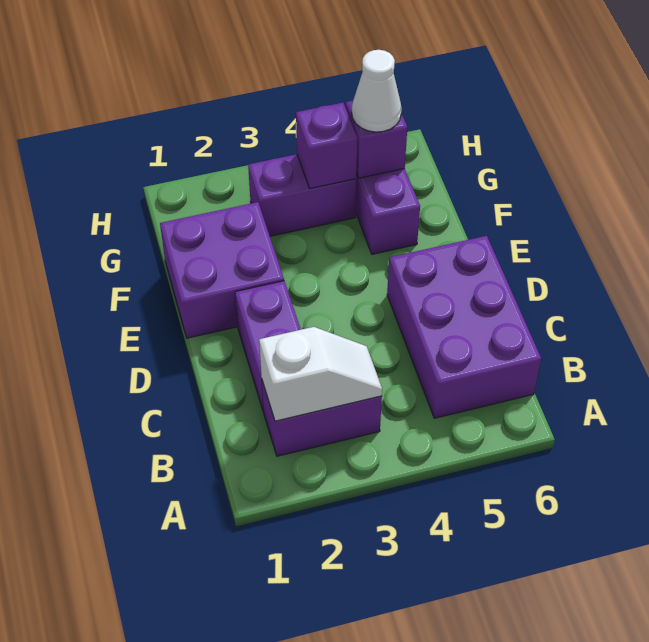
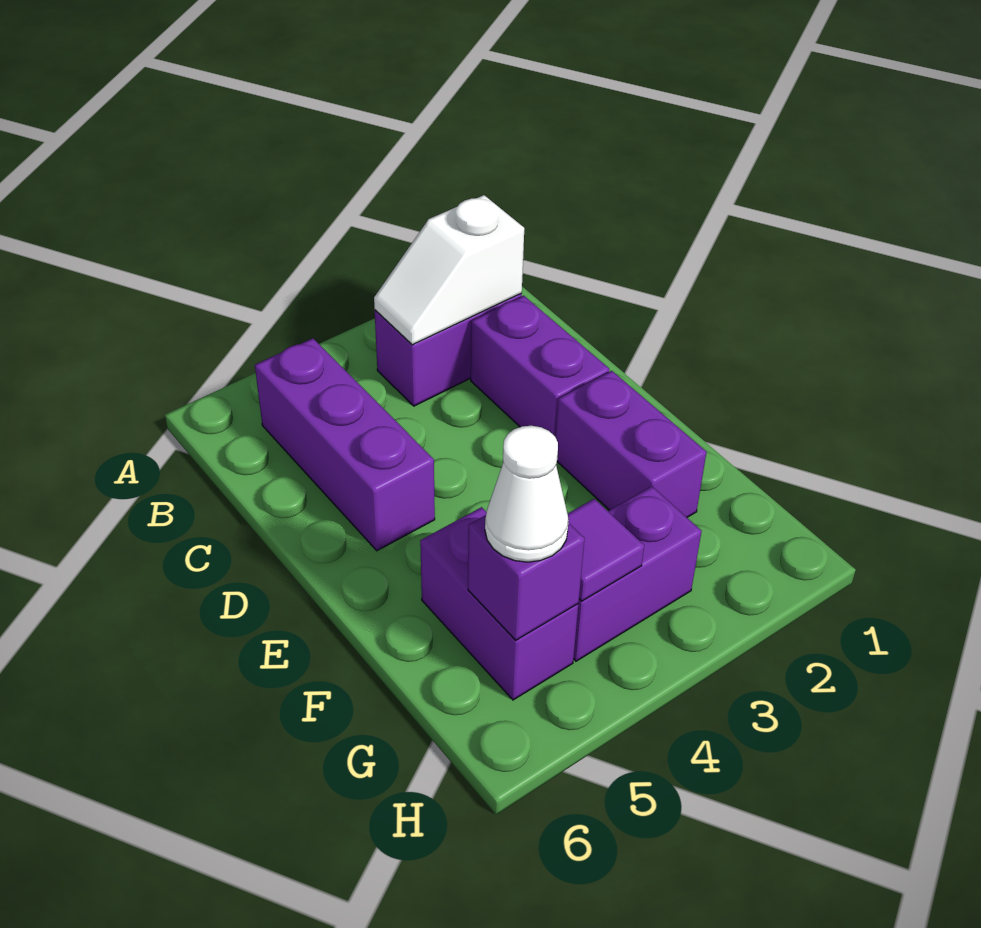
purple brick B5:D6 level 1 -> purple brick B5:D5 level 1
purple brick E1:F2 level 1 -> purple brick E2:F2 level 1
purple brick G4 level 2 -> purple tile G4 level 2

